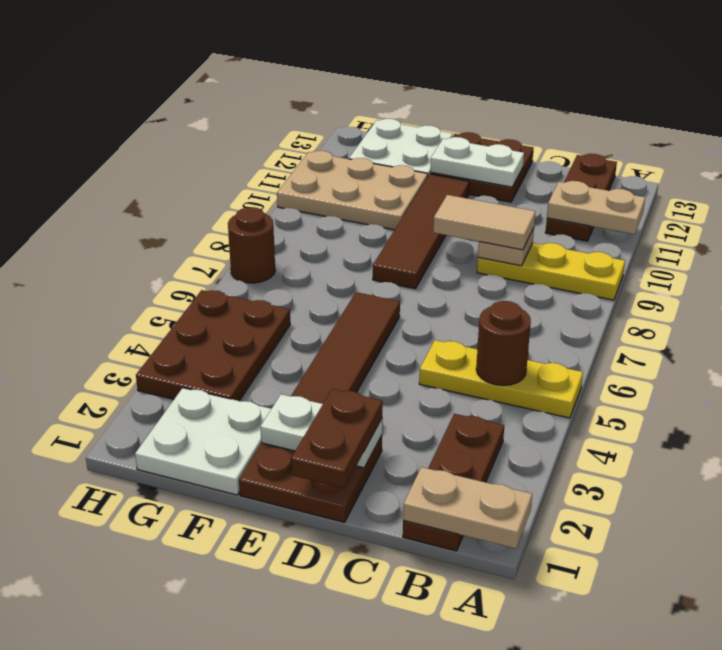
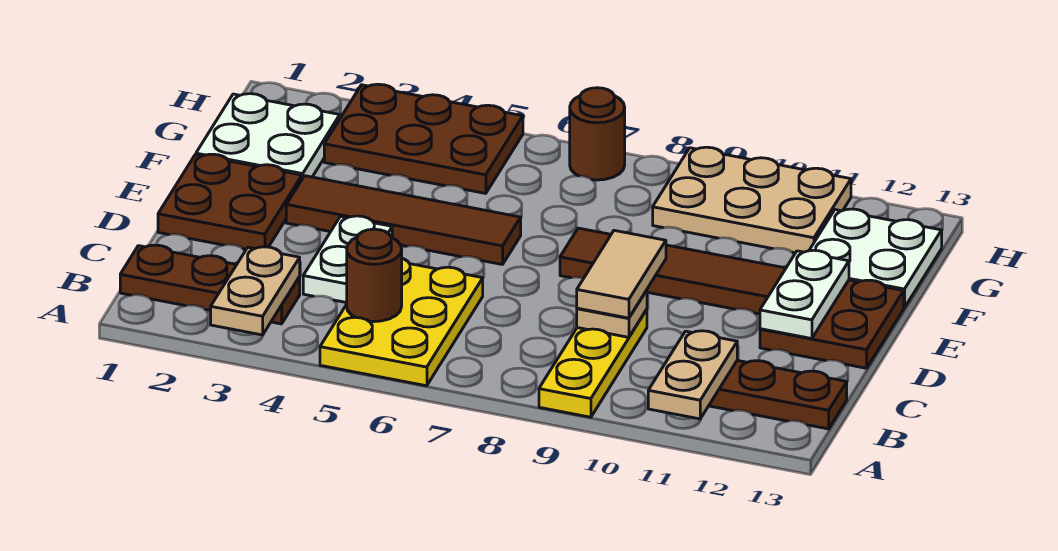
tan plate A1:B1 level 2 -> tan plate A3:B3 level 2
yellow plate A5:C5 level 1 -> yellow plate A5:C6 level 1
brown plate D1:D2 level 3 -> none
white plate D2:E2 level 2 -> white plate C4:D4 level 1
tan plate F10:H11 level 1 -> tan plate G9:H11 level 1

